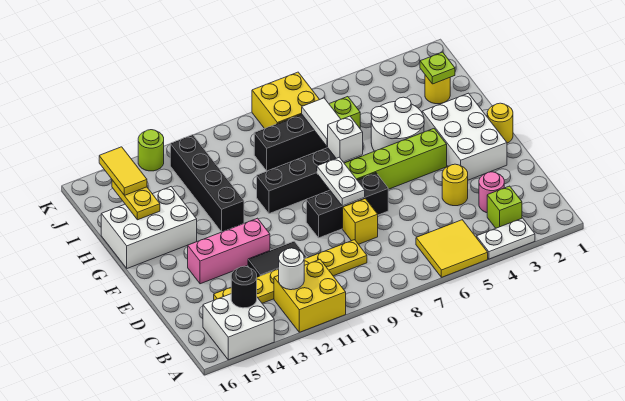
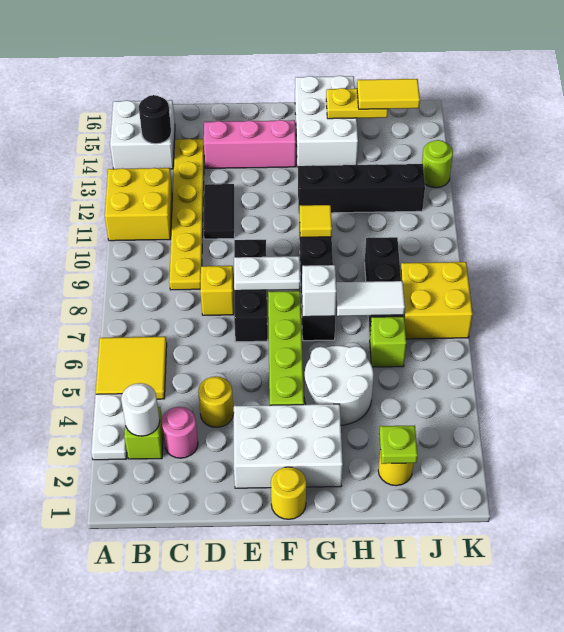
white round brick B12 level 2 -> white round brick B3 level 2
pink brick E12:E14 level 1 -> pink brick D14:F14 level 1
none -> yellow tile G10 level 2

